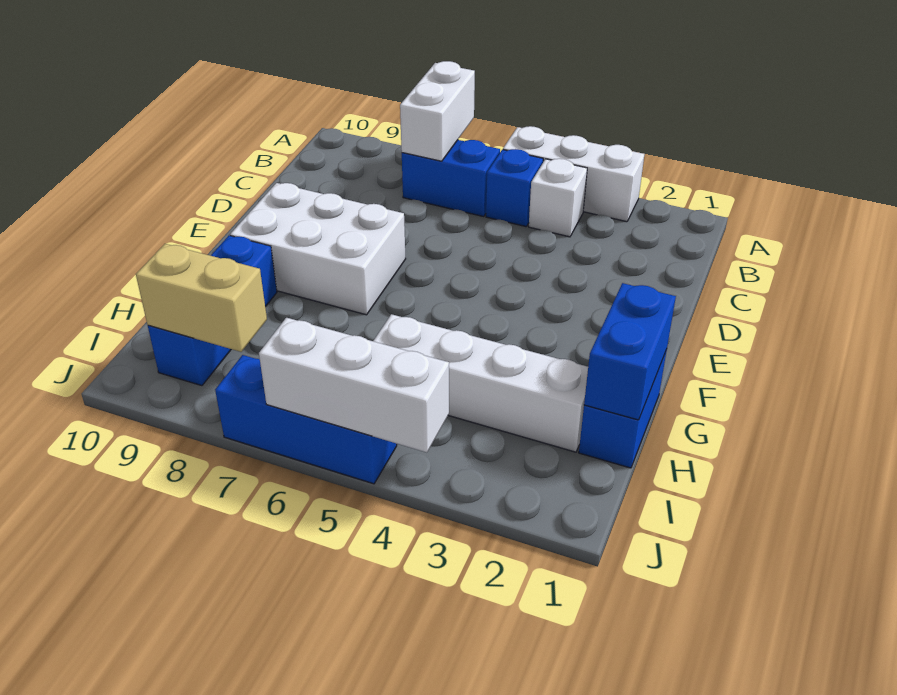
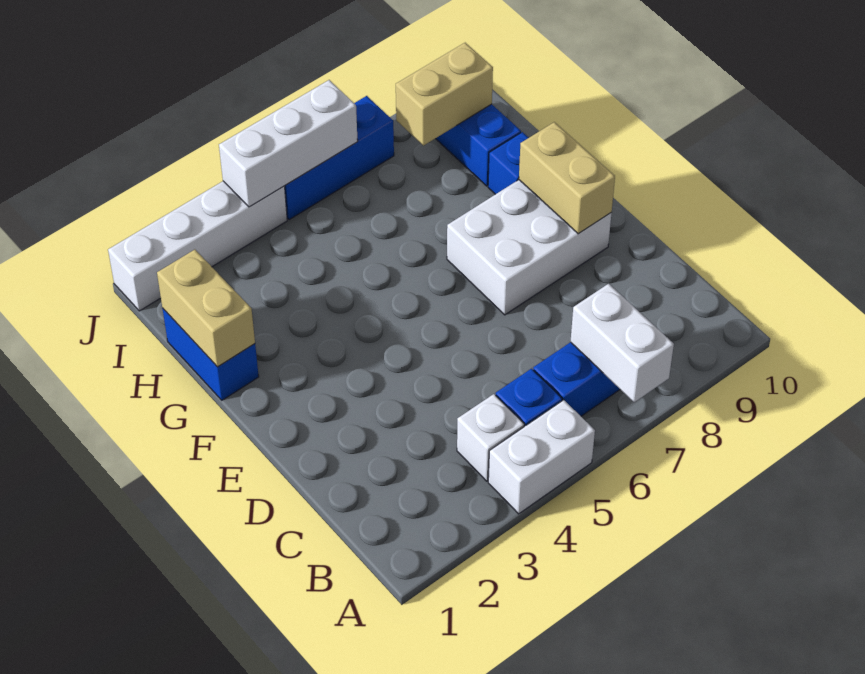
white brick A3:A5 level 1 -> white brick A4:A5 level 1
none -> tan brick E9:F9 level 2
blue brick G1:H1 level 2 -> tan brick G1:H1 level 2
white brick H2:H5 level 1 -> white brick J1:J4 level 1

